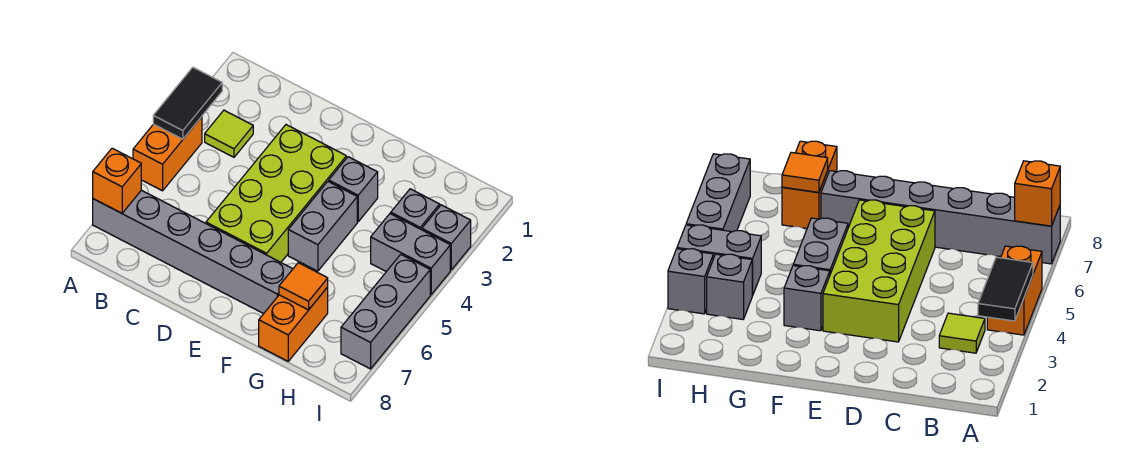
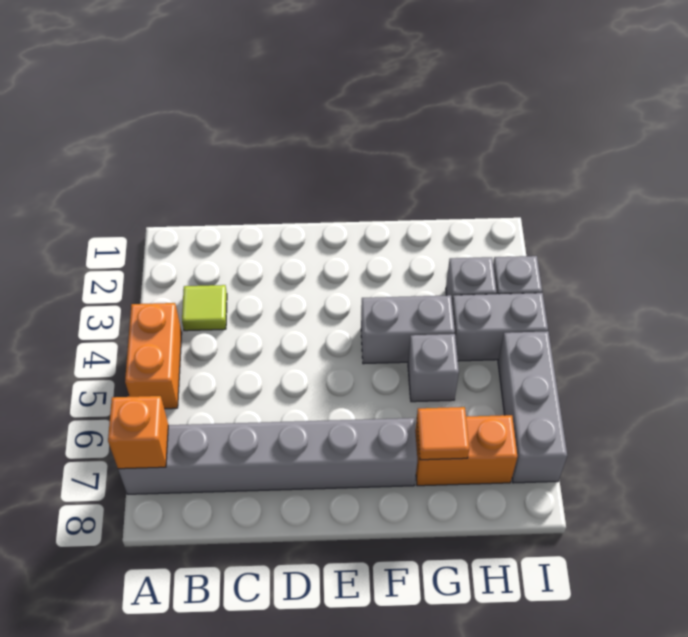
black tile A3:A4 level 2 -> none
lime brick D3:E6 level 1 -> none
grey brick F3 level 1 -> grey brick G5 level 1
grey brick F4:F5 level 1 -> grey brick F4:G4 level 1
orange brick G7:G8 level 1 -> orange brick G7:H7 level 1

